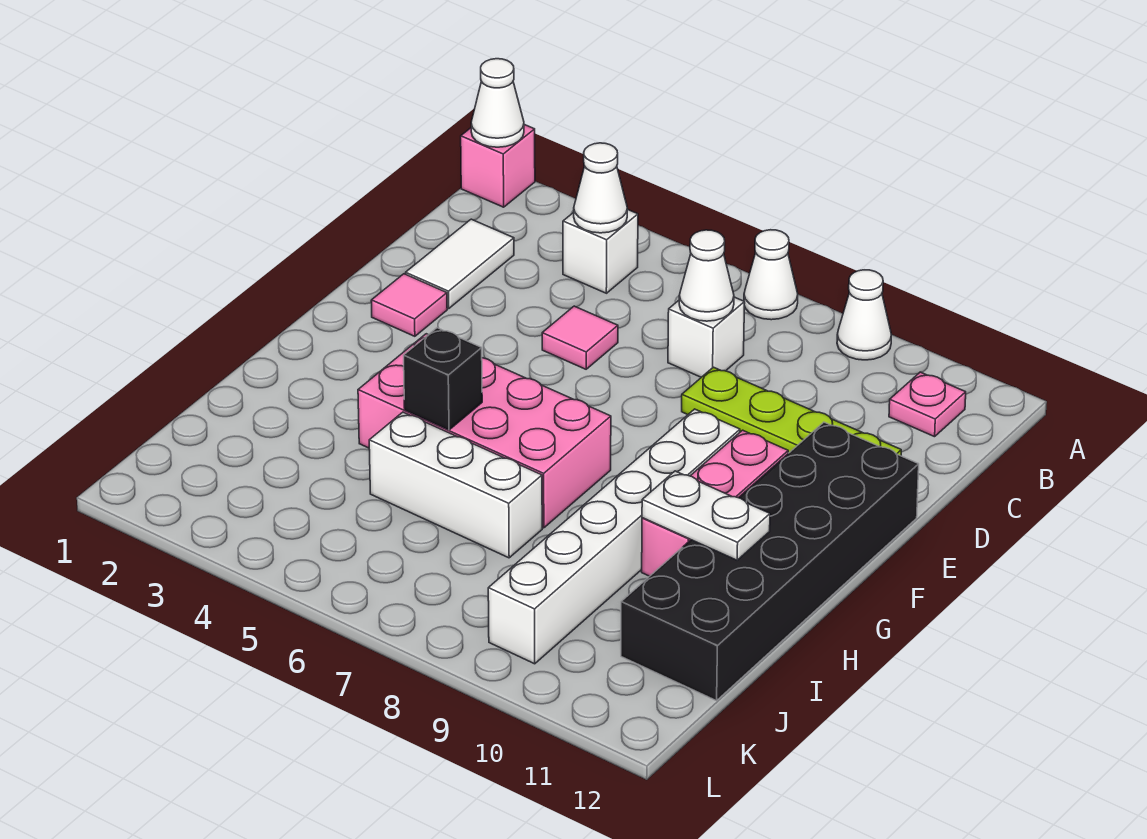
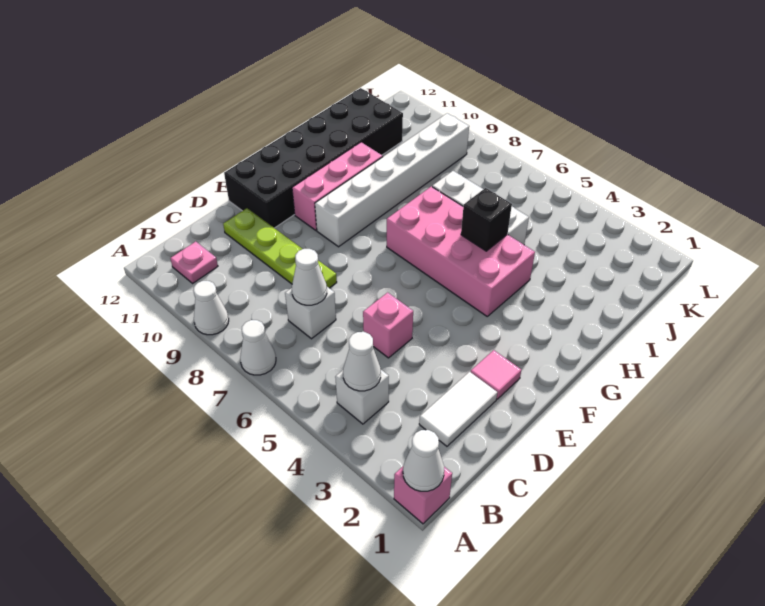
pink tile D5 level 1 -> pink brick D5 level 1
white plate H10:H11 level 2 -> none

